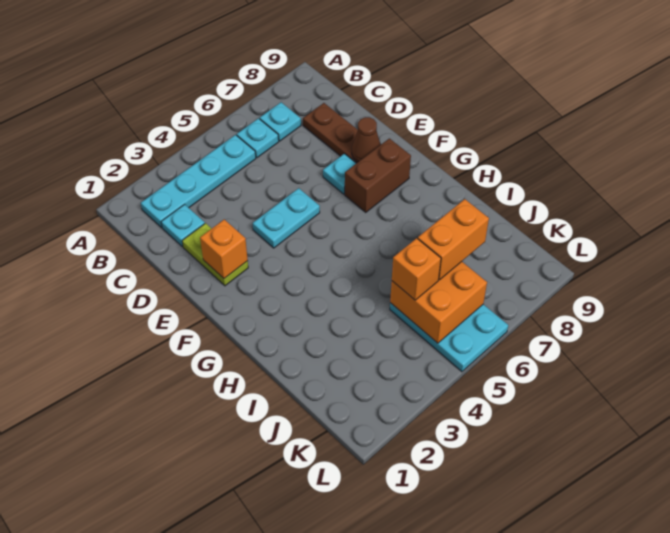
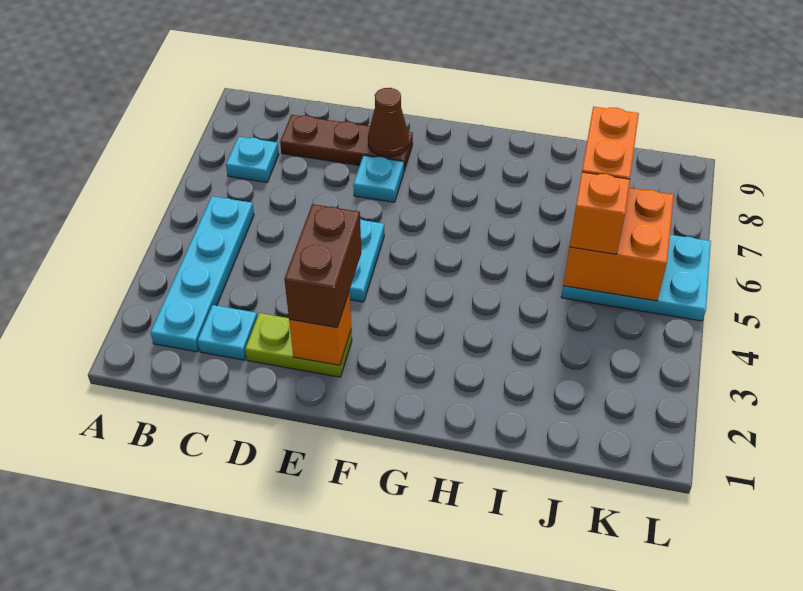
cyan plate B6 level 1 -> none
brown brick F7:F8 level 1 -> brown brick E2:E3 level 3

